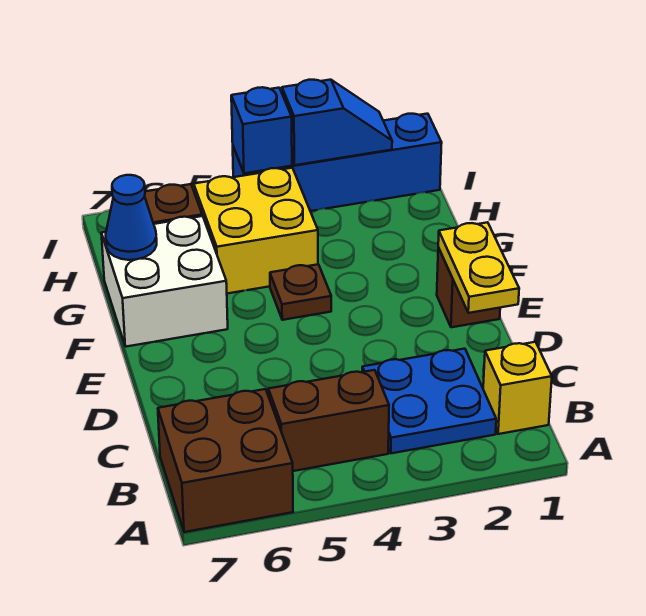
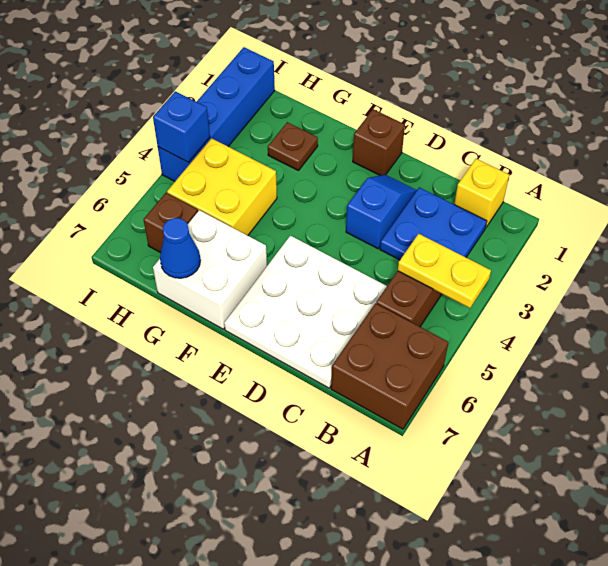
none -> white plate C5:E7 level 1
yellow plate D1:E1 level 2 -> yellow plate A4:B4 level 2
brown plate F4 level 1 -> brown plate G2 level 1
blue slope I2:I3 level 2 top 3 -> blue slope D2:D3 level 1 top 3

